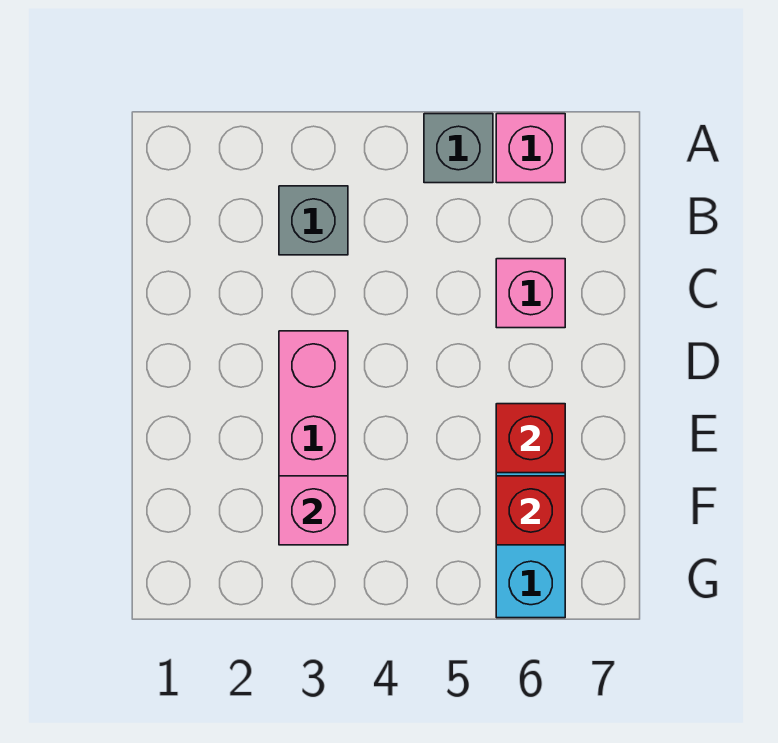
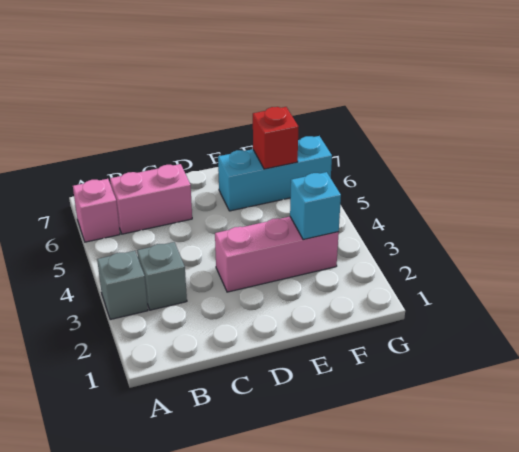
grey brick A5 level 1 -> grey brick A3 level 1
pink brick C6 level 1 -> pink brick B6:C6 level 1
red brick E6 level 2 -> none
pink brick F3 level 2 -> cyan brick F3 level 2

